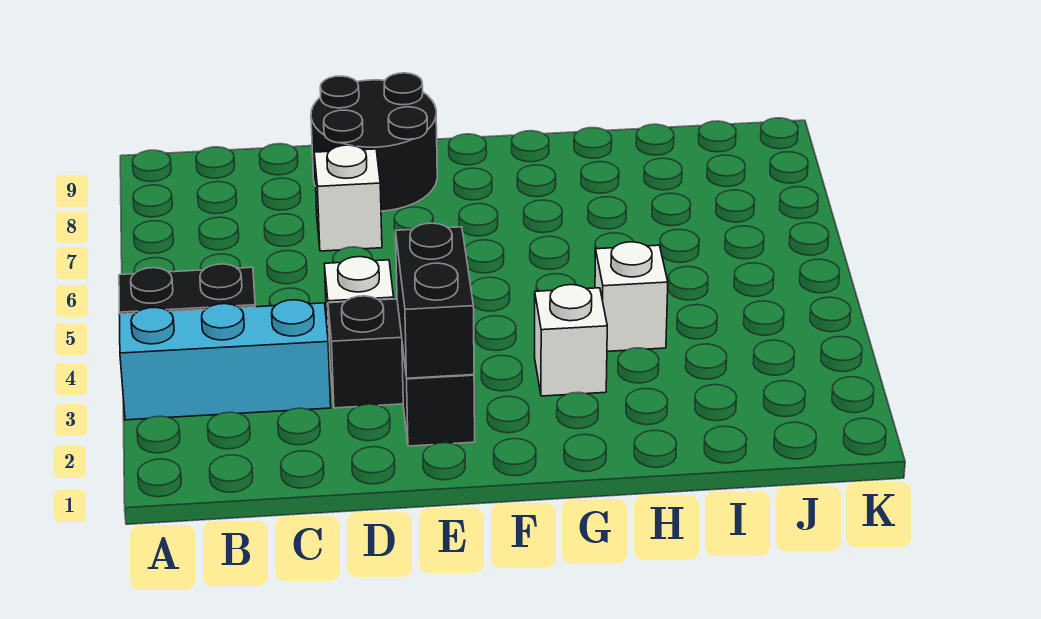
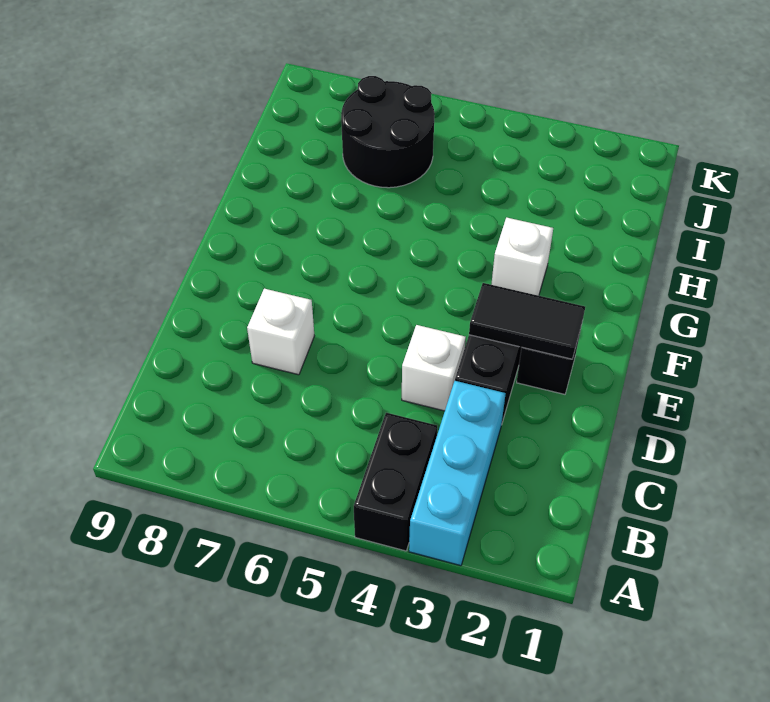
black round brick D8:E9 level 1 -> black round brick I6:J7 level 1
black brick E2:E3 level 2 -> black tile E2:E3 level 2
white brick H4 level 1 -> none

